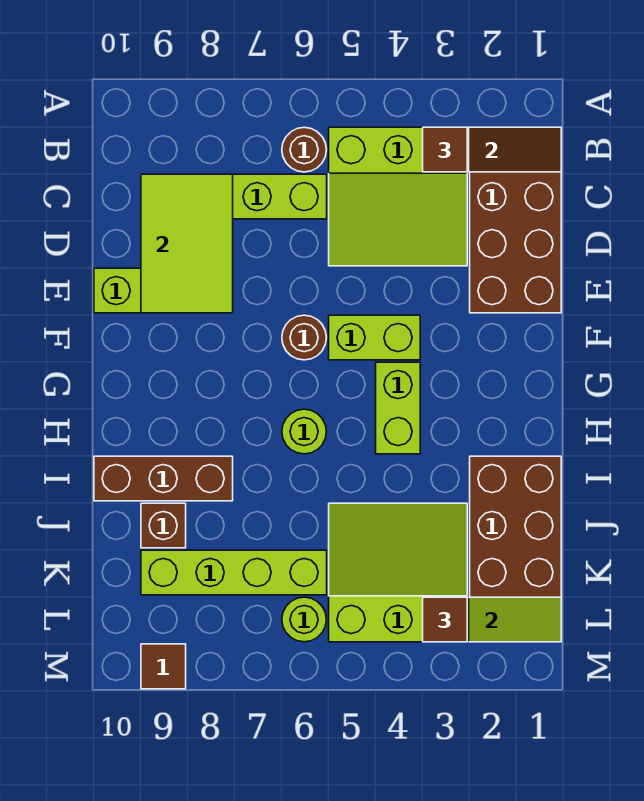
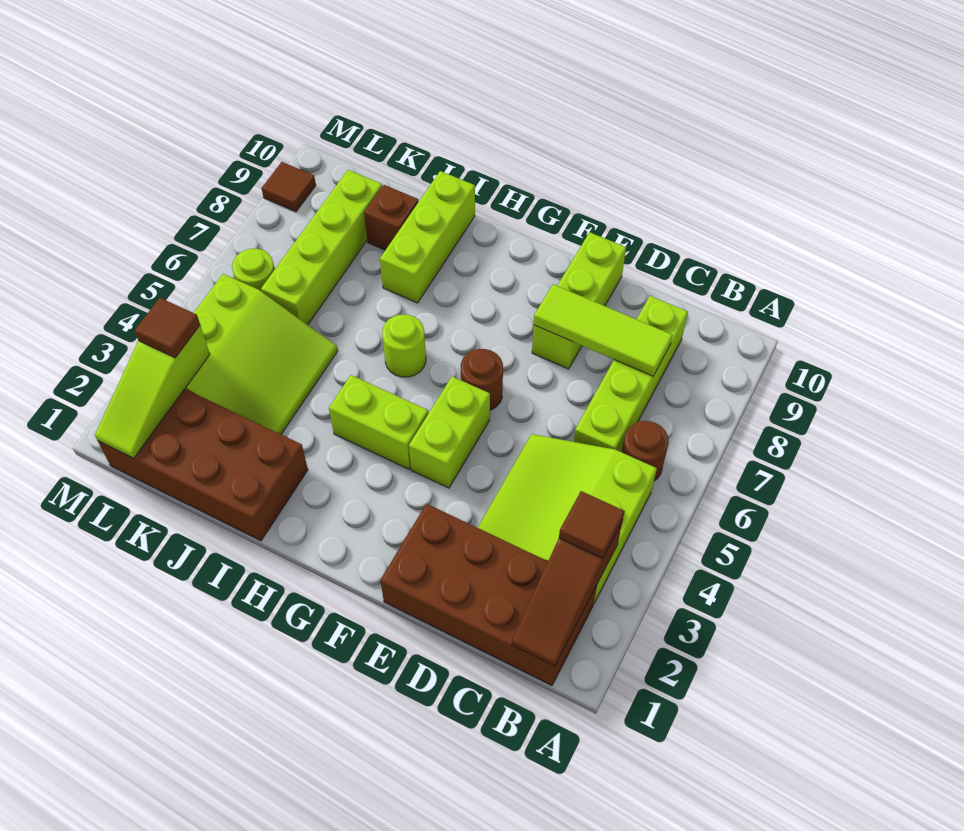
lime tile C8:E9 level 2 -> lime tile C8:E8 level 2
brown brick I8:I10 level 1 -> lime brick I8:I10 level 1

